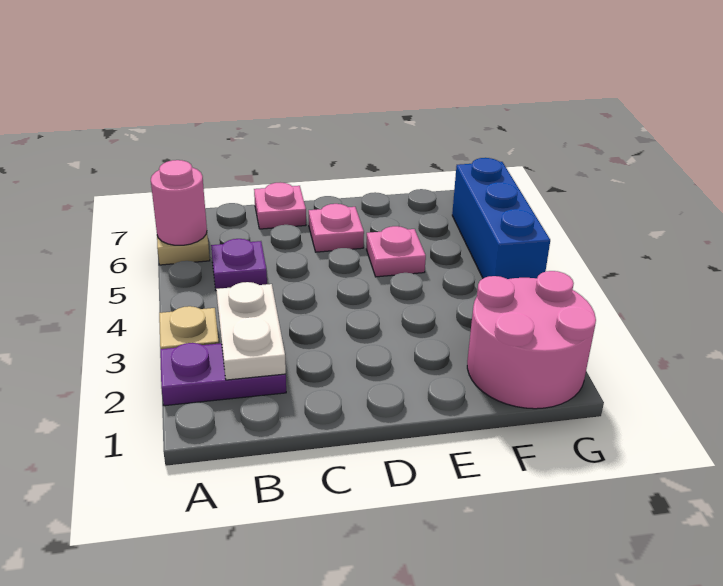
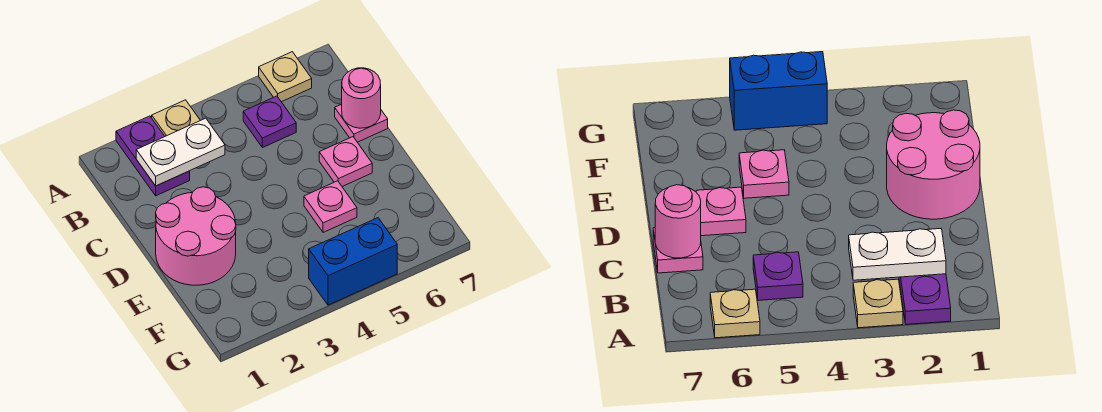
pink round brick A6 level 2 -> pink round brick C7 level 2
pink round brick F1:G2 level 1 -> pink round brick D1:E2 level 1
blue brick G4:G6 level 1 -> blue brick G4:G5 level 1

